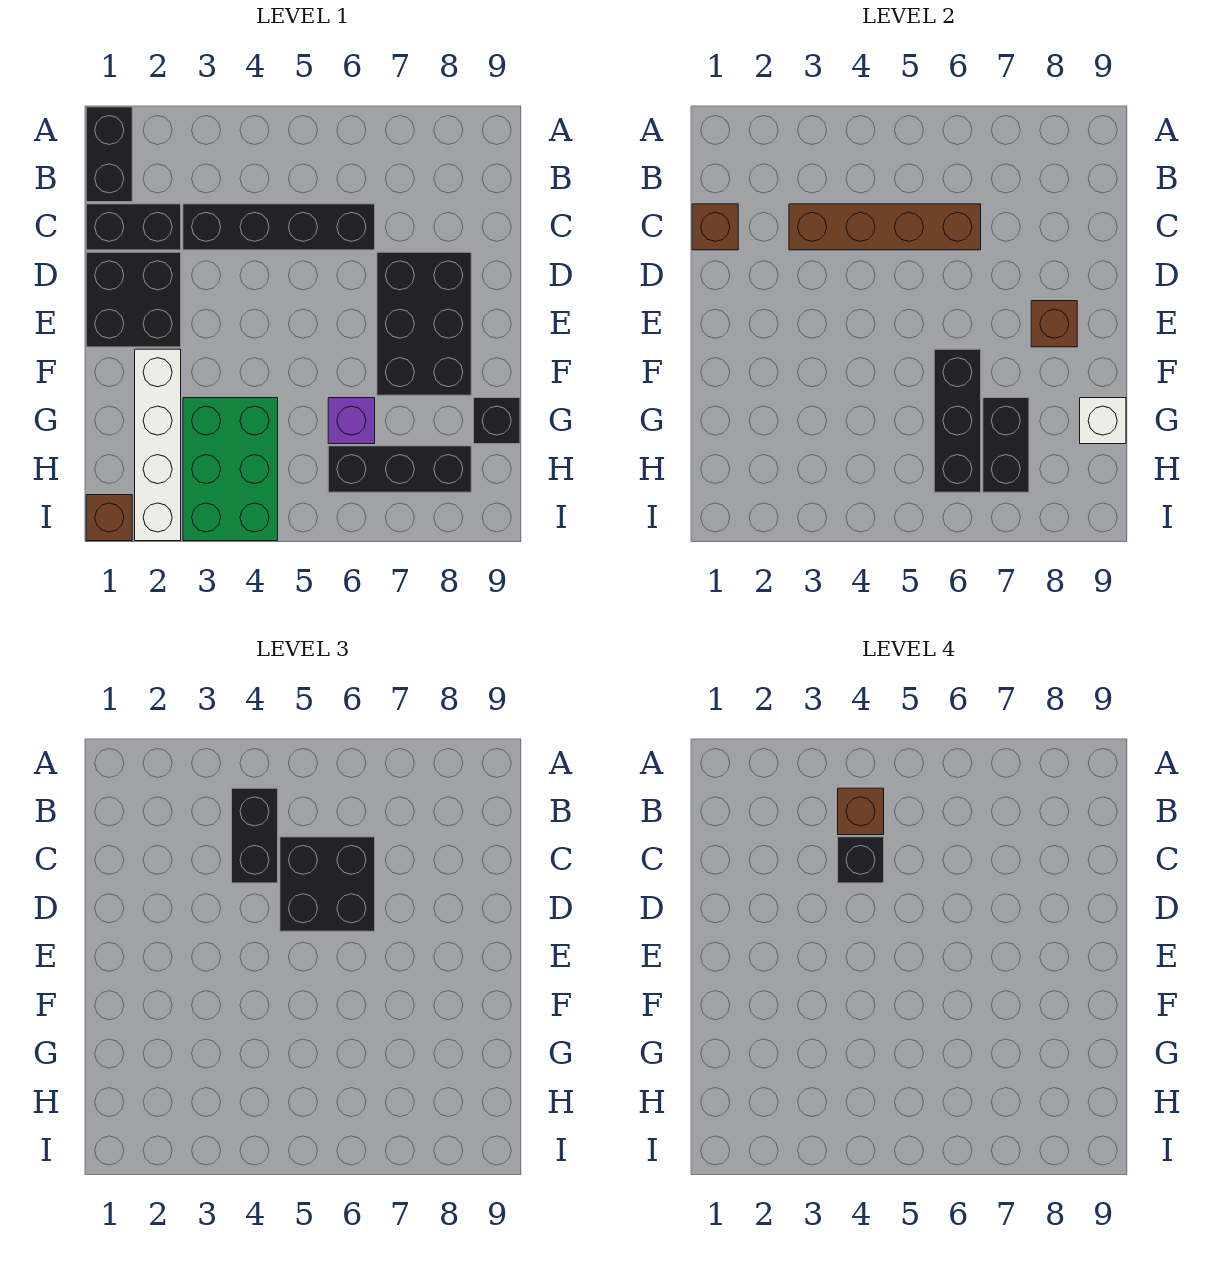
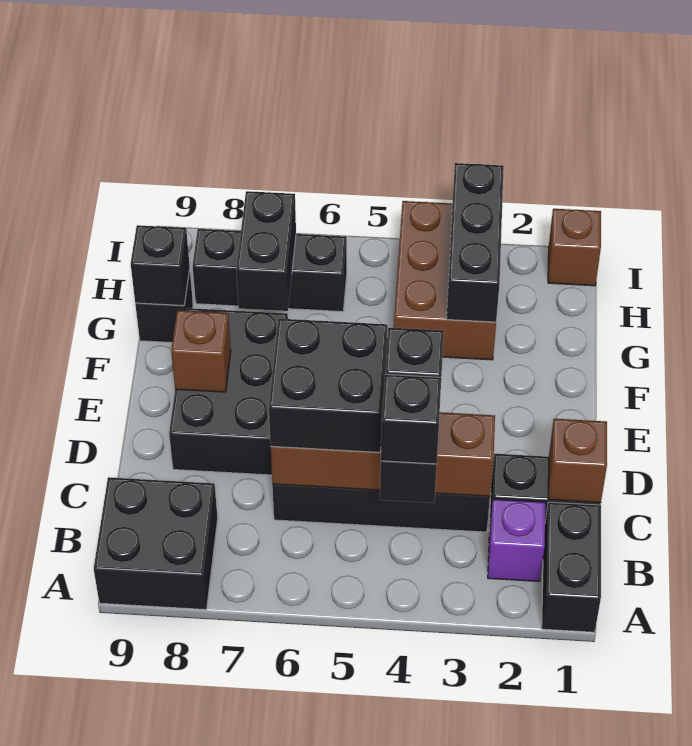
brown brick B4 level 4 -> black brick B4 level 4
black brick D1:E2 level 1 -> black brick A8:B9 level 1
white brick F2:I2 level 1 -> none
black brick F6:H6 level 2 -> black brick G3:I3 level 2
green brick G3:I4 level 1 -> brown brick G3:I4 level 1
purple brick G6 level 1 -> purple brick B2 level 1
white brick G9 level 2 -> black brick G9 level 2

